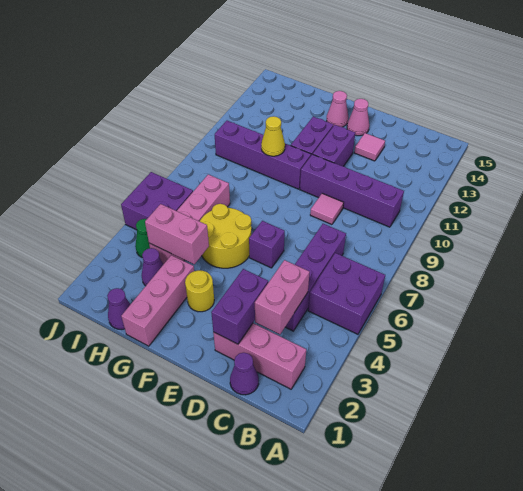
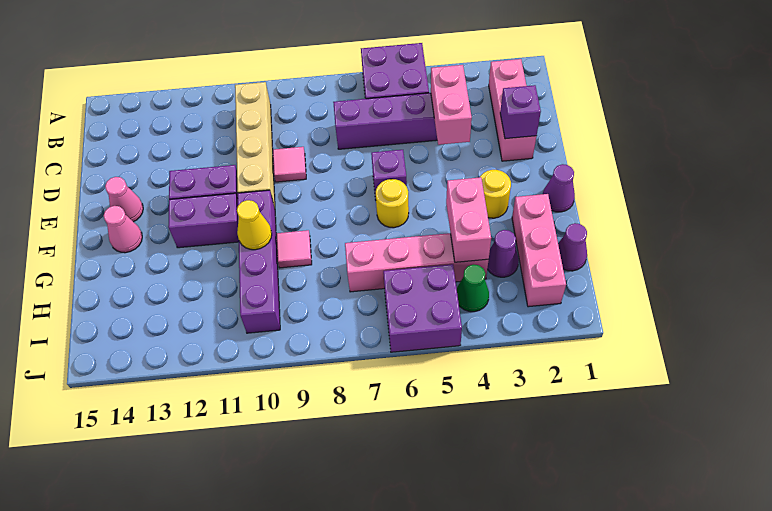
purple brick B10:E10 level 1 -> tan brick B10:E10 level 1
purple cone C1 level 1 -> purple cone F1 level 1
pink brick C3:C4 level 2 -> pink brick C4:D4 level 2
purple brick D2:D3 level 2 -> purple brick D2 level 2
pink tile D13 level 1 -> pink tile G9 level 1
yellow round brick F5:G6 level 1 -> yellow round brick F6 level 1
pink brick G1:G3 level 1 -> pink brick G2:I2 level 1

